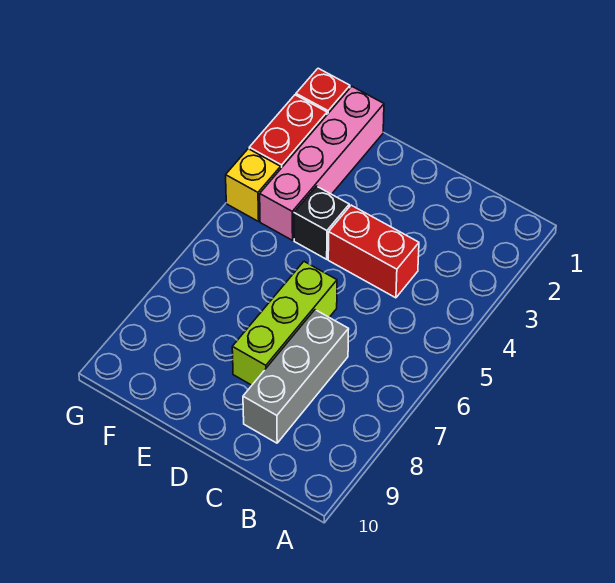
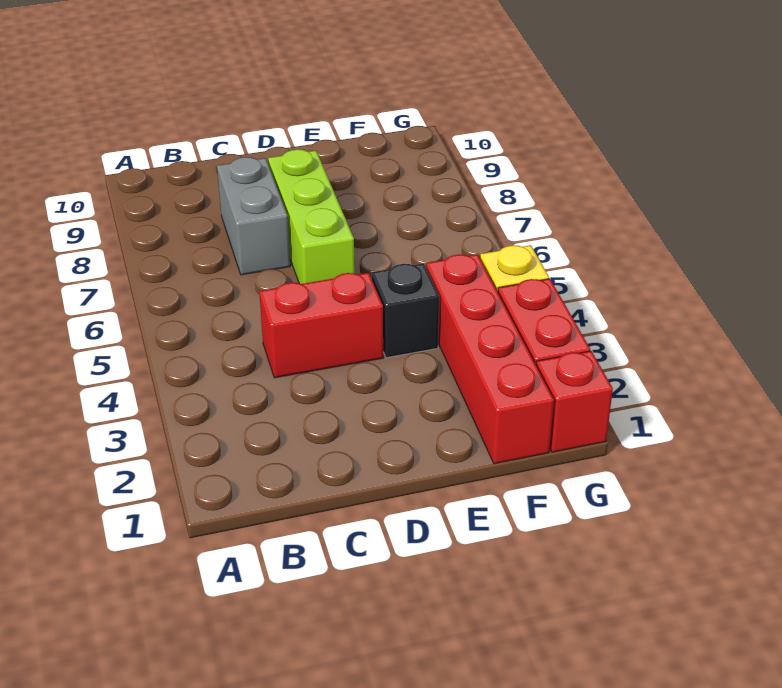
grey brick C7:C9 level 1 -> grey brick C7:C8 level 1
pink brick F1:F4 level 1 -> red brick F1:F4 level 1

